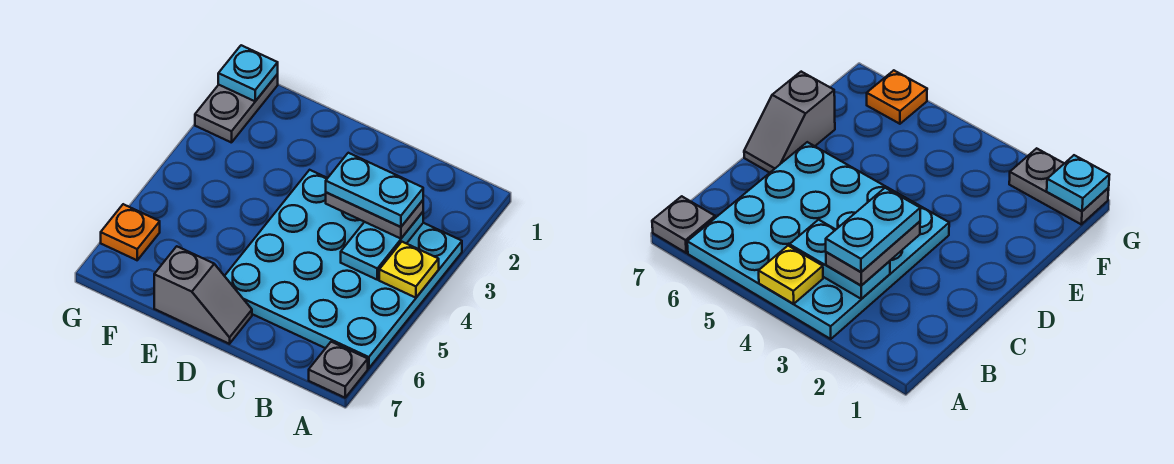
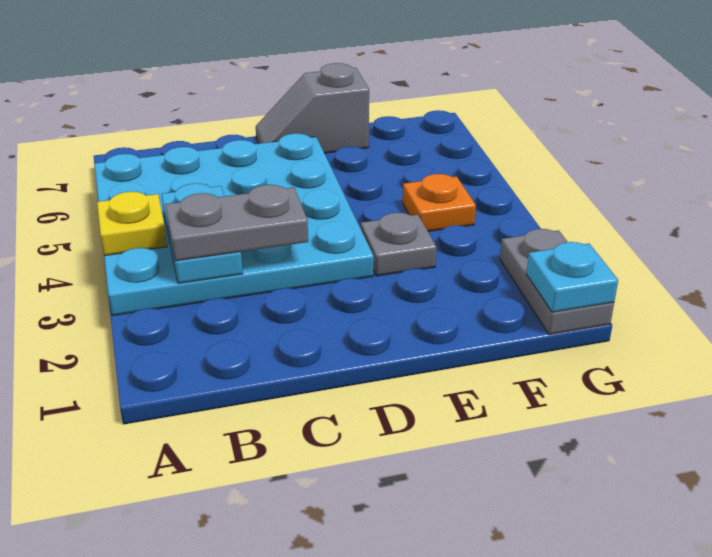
grey plate A7 level 1 -> grey plate E3 level 1
cyan plate B3:C3 level 4 -> none
orange plate G6 level 1 -> orange plate F4 level 1

